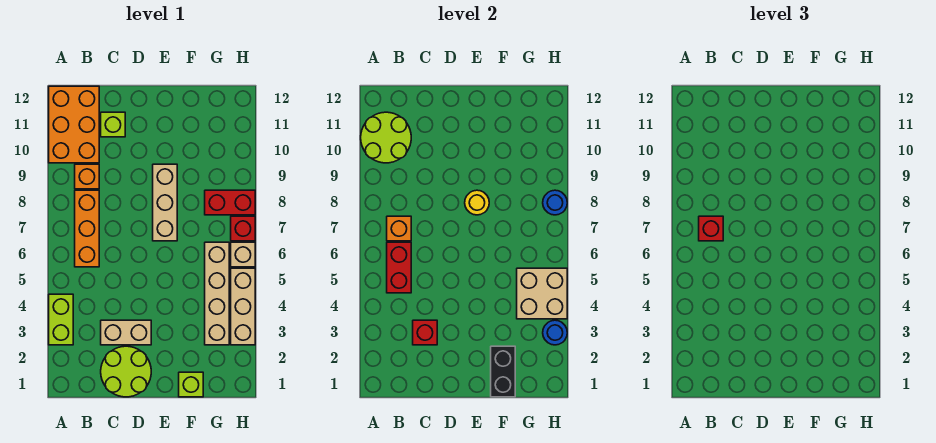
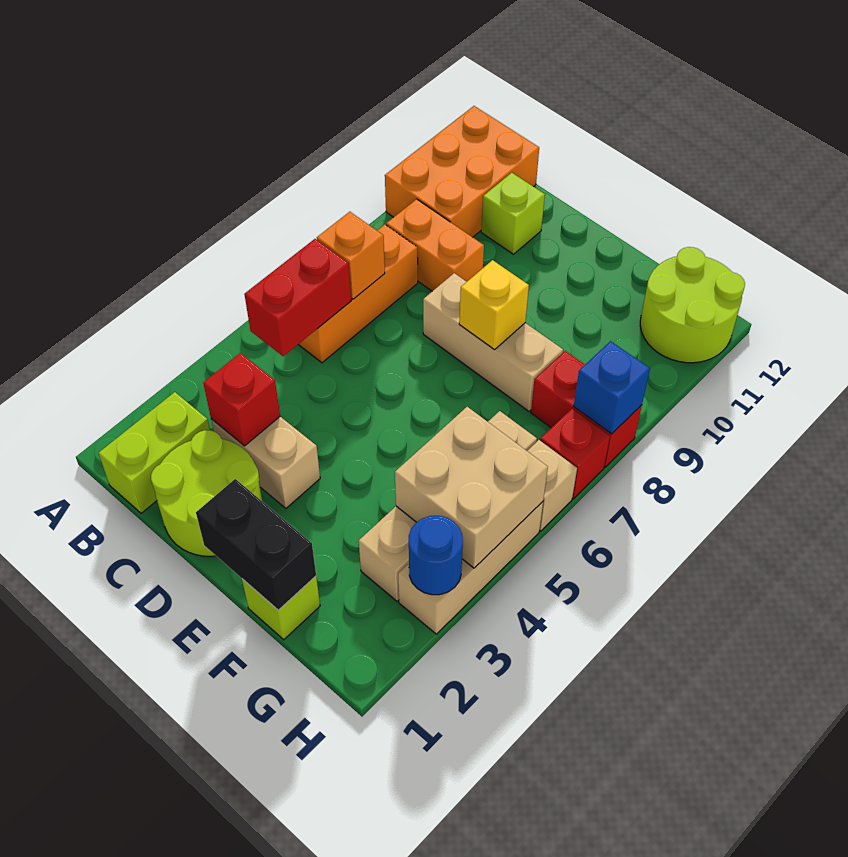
lime brick A3:A4 level 1 -> lime brick B1:B2 level 1
lime round brick A10:B11 level 2 -> lime round brick G11:H12 level 1
red brick B7 level 3 -> none
orange brick B9 level 1 -> orange brick B9:C9 level 1
tan brick E7:E9 level 1 -> tan brick D8:F8 level 1
yellow round brick E8 level 2 -> yellow brick E8 level 2
black brick F1:F2 level 2 -> black brick E1:F1 level 2
blue round brick H8 level 2 -> blue brick H8 level 2

